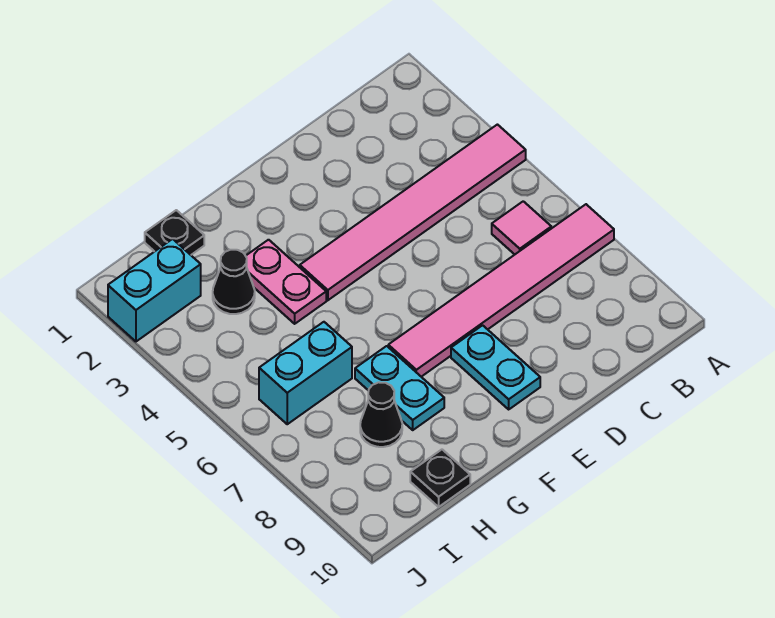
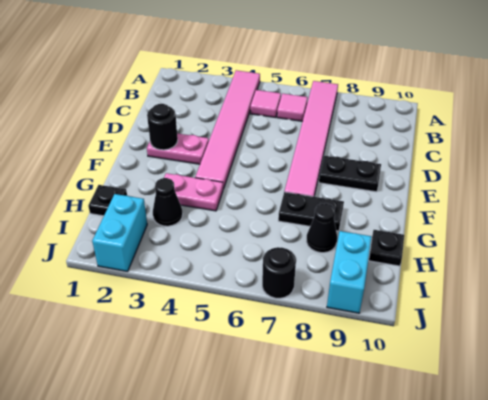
none -> pink tile B5 level 1
none -> pink plate E2:E3 level 1
none -> black round brick E2 level 2
cyan plate E8:E9 level 1 -> black plate E8:E9 level 1
cyan plate G7:G8 level 1 -> black plate G7:G8 level 1
cyan brick H6:I6 level 1 -> cyan brick I9:J9 level 1
none -> black round brick J7 level 1

